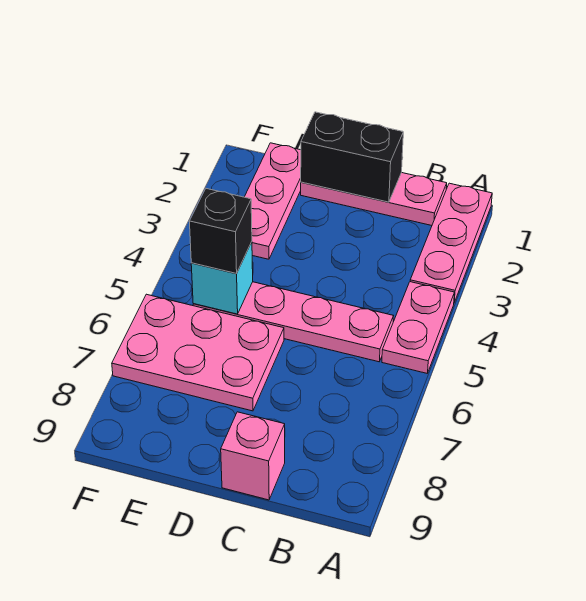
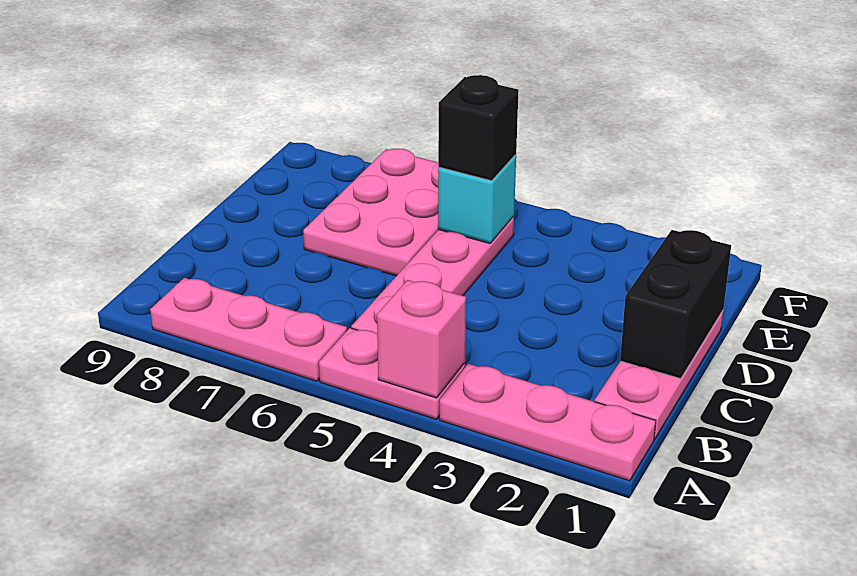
pink brick C9 level 1 -> pink brick A4 level 2
pink plate E1:E3 level 1 -> pink plate A6:A8 level 1

